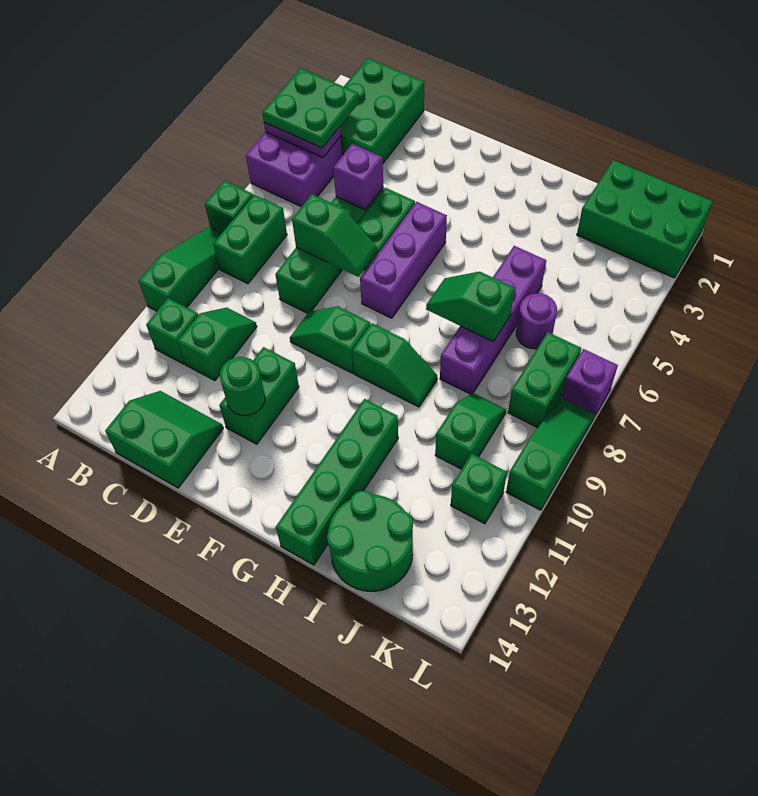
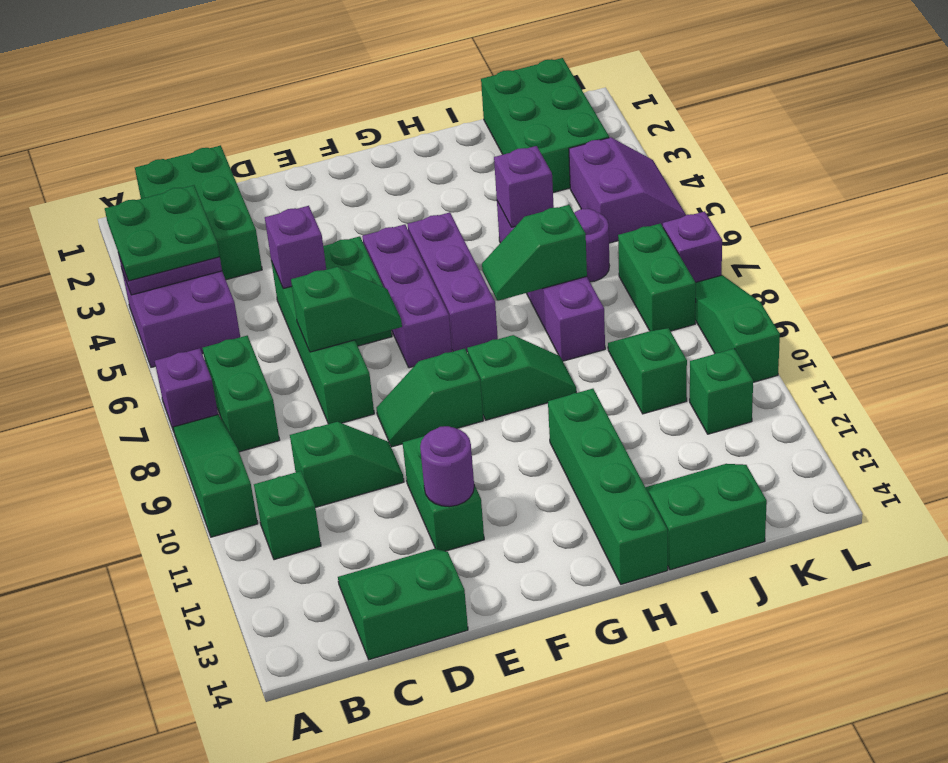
green brick A7 level 1 -> purple brick A7 level 1
green slope C10:C11 level 1 top 11 -> green slope C10:D10 level 1 top C
green round brick E12 level 2 -> purple round brick E12 level 2
none -> purple brick G5:G7 level 1
none -> purple brick I5 level 2
green round brick I13:J14 level 1 -> green slope I13:J14 level 1 top 14
green brick J1:L2 level 1 -> green brick J1:K3 level 1
none -> purple slope K4:L5 level 1 top K

